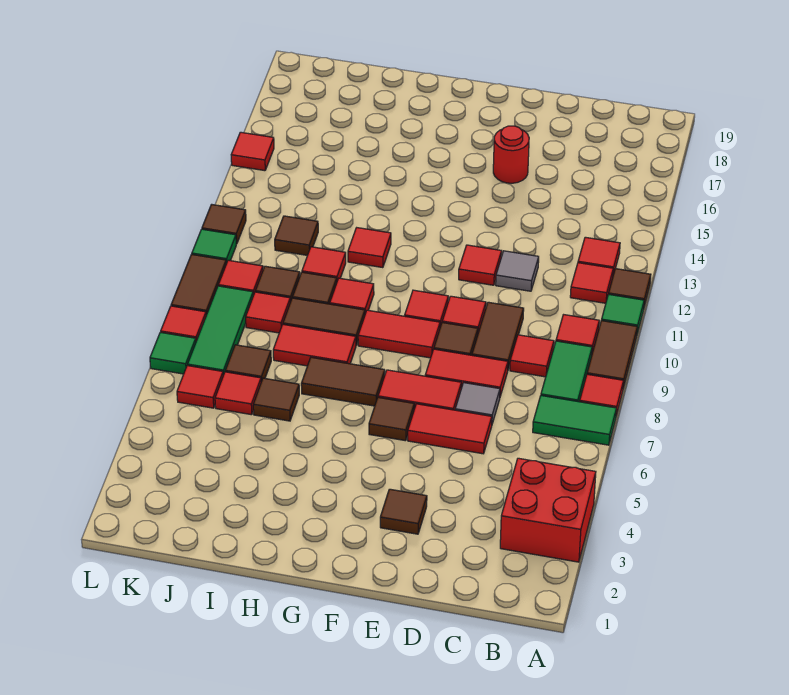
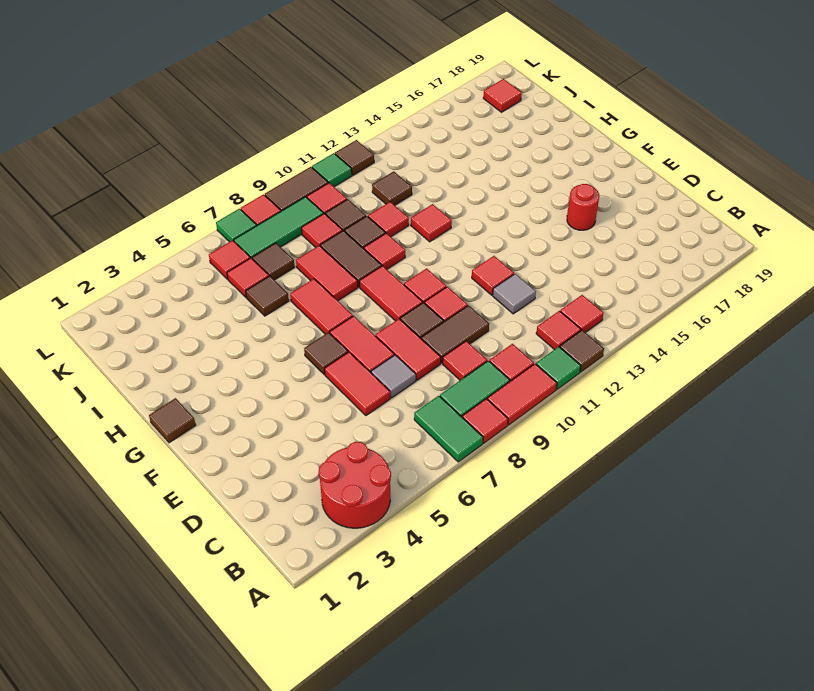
red brick A3:B4 level 1 -> red round brick A3:B4 level 1
brown tile A9:A10 level 1 -> red tile A9:A10 level 1
brown tile E3 level 1 -> brown tile G1 level 1
brown tile G7:H7 level 1 -> red tile G7:H7 level 1
red tile L15 level 1 -> red tile K18 level 1

